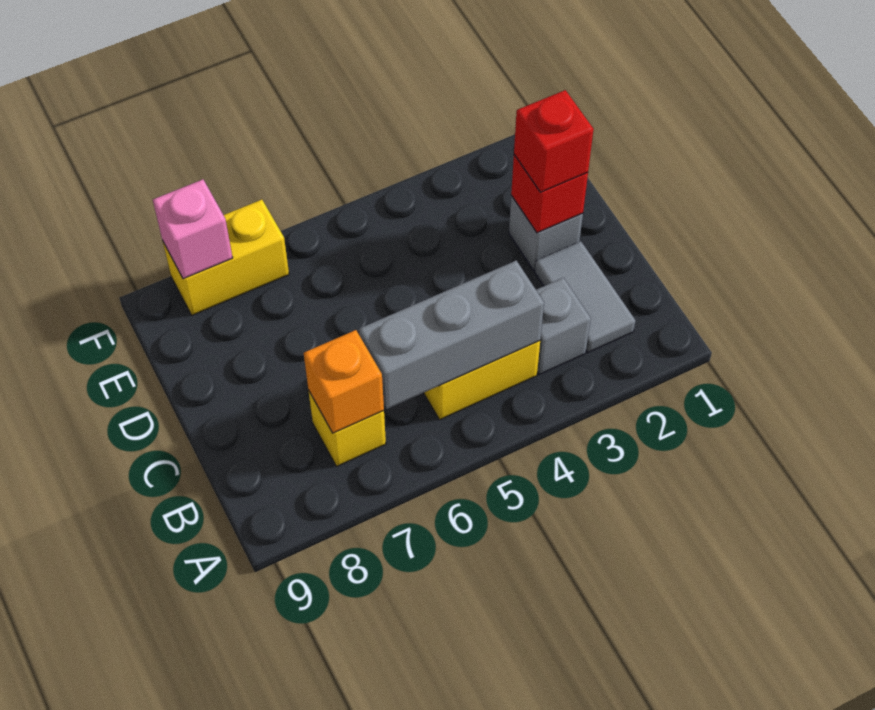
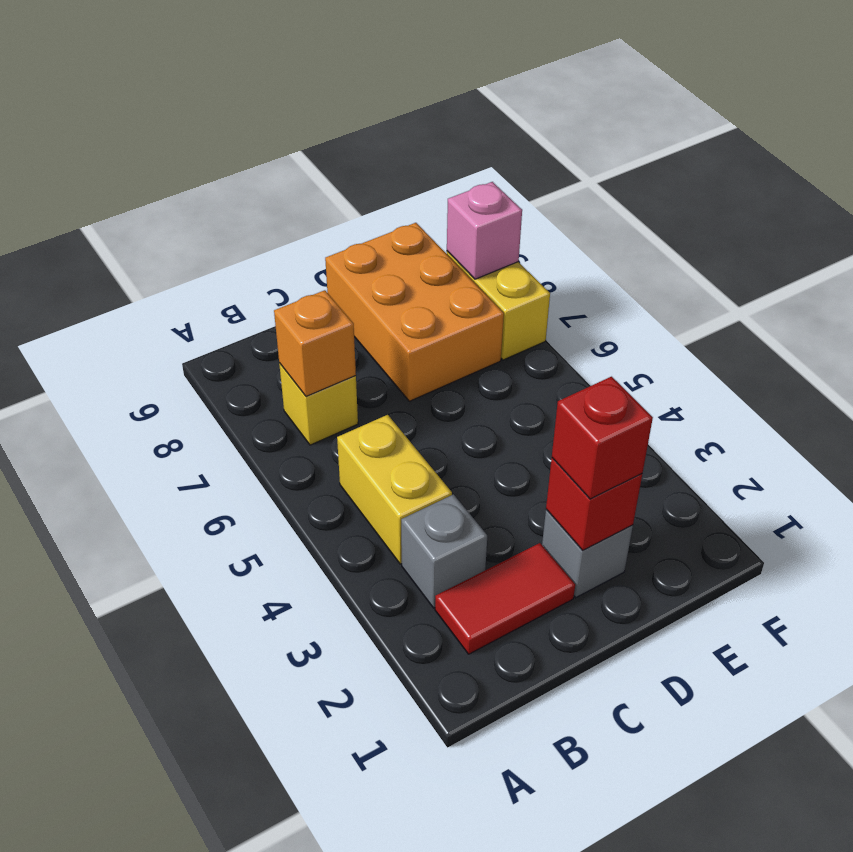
grey tile B2:C2 level 1 -> red tile B2:C2 level 1
grey brick B4:B6 level 2 -> none
none -> orange brick D7:E9 level 1

